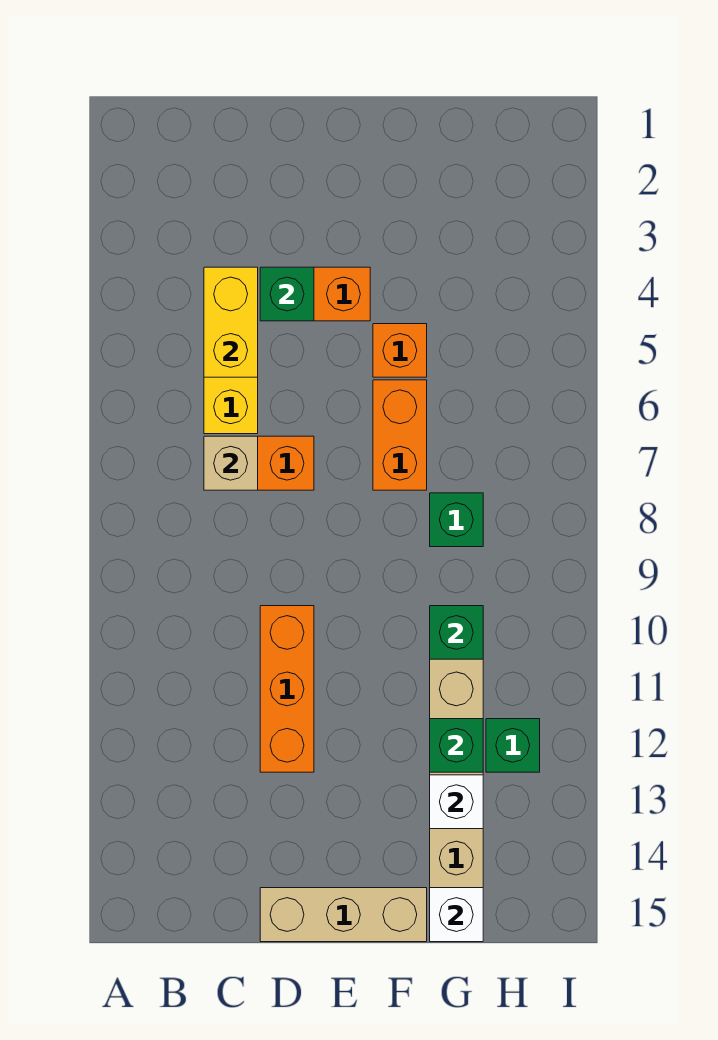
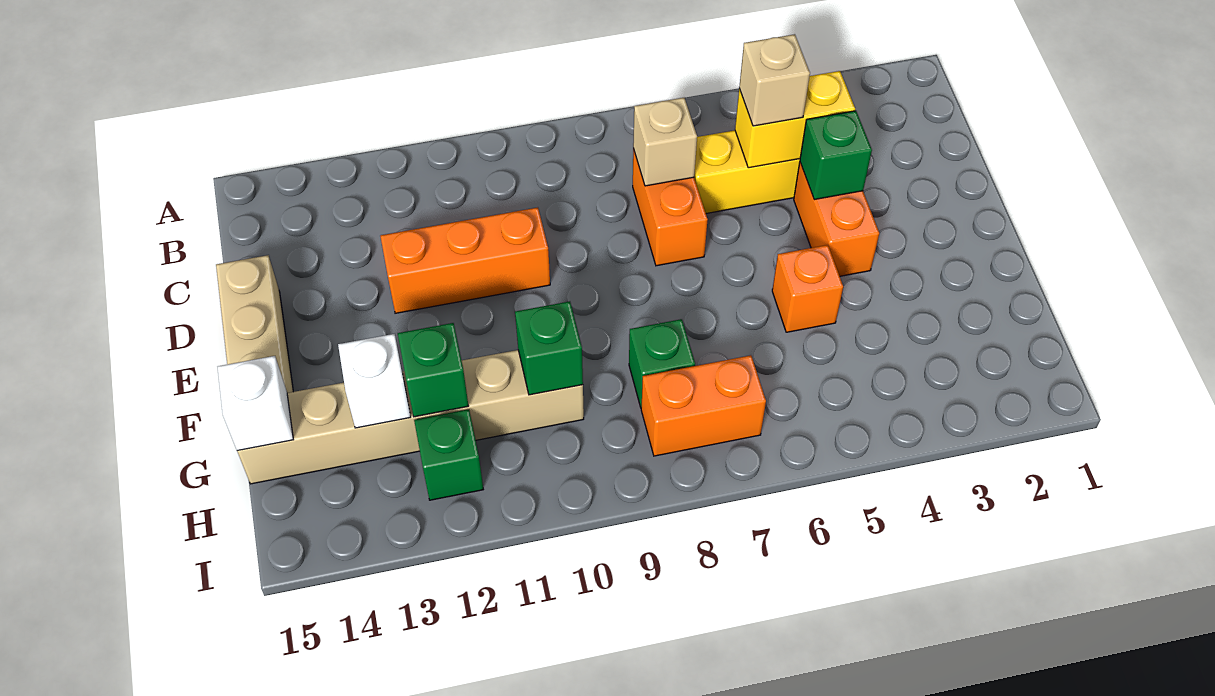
none -> tan brick C5 level 3
orange brick F6:F7 level 1 -> orange brick H7:H8 level 1

